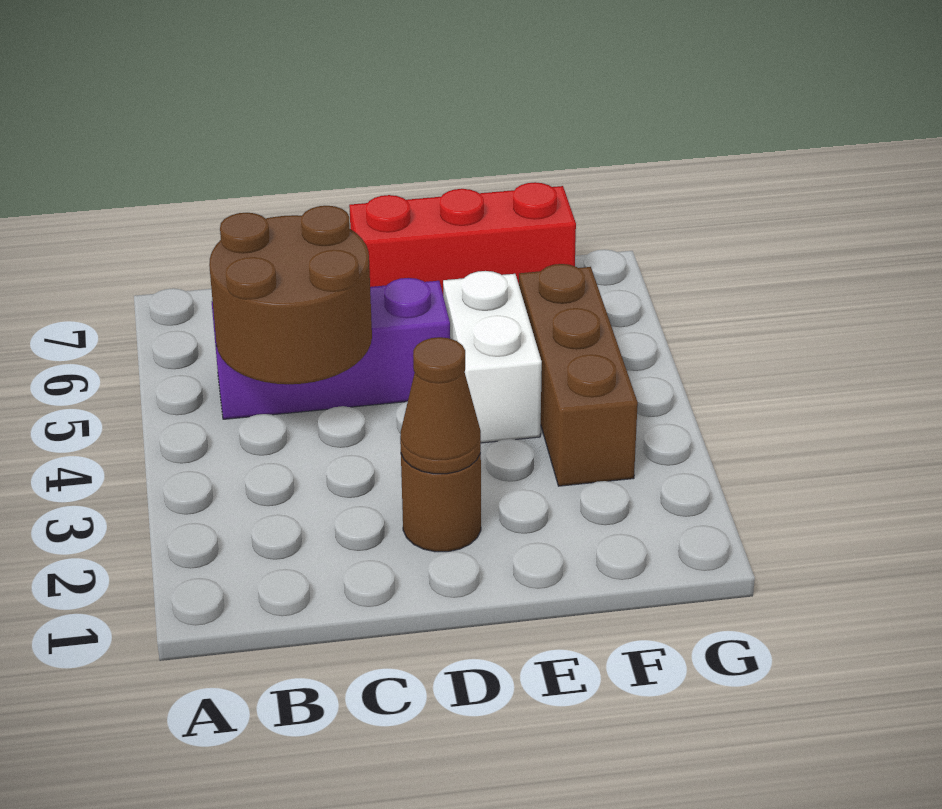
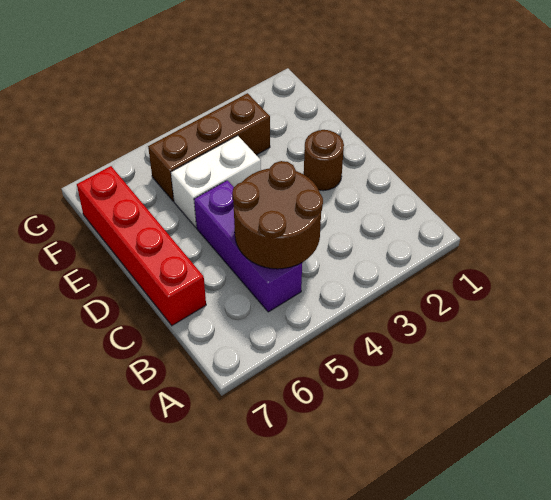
brown cone D2 level 2 -> none
red brick D7:F7 level 1 -> red brick C7:F7 level 1

